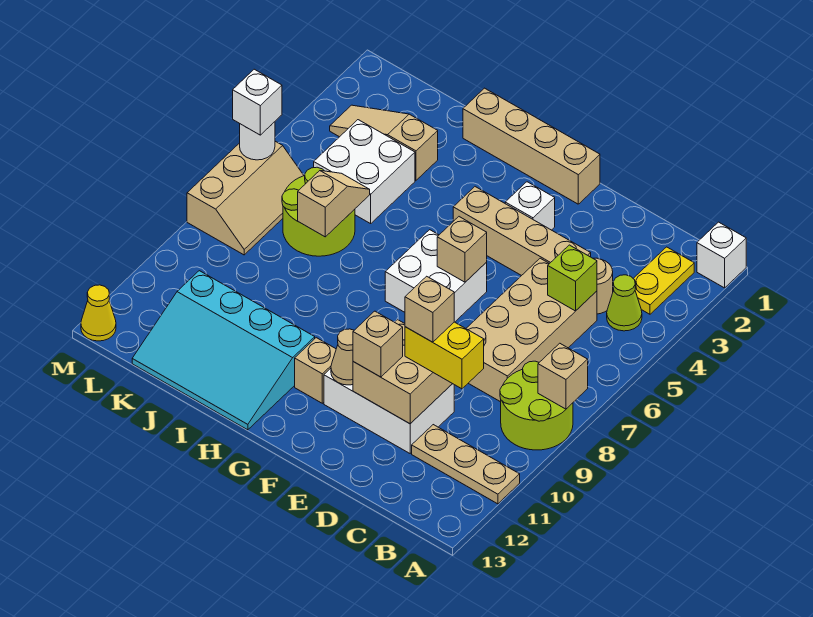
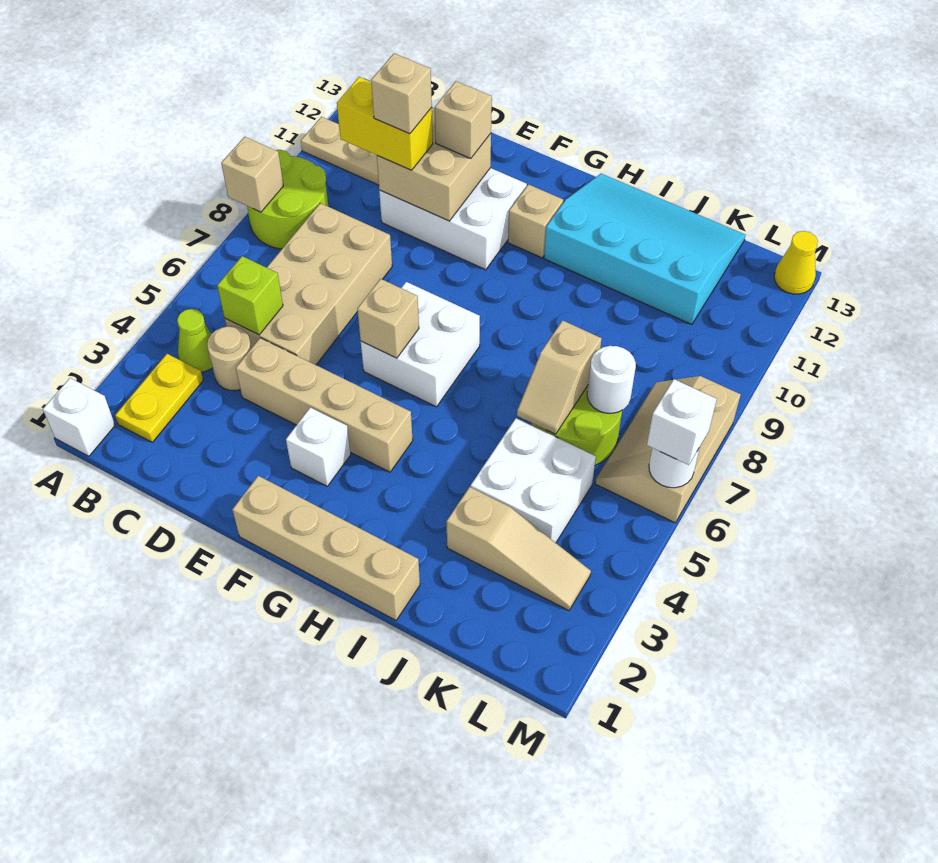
tan cone F11 level 2 -> none
none -> white round brick K7 level 2

